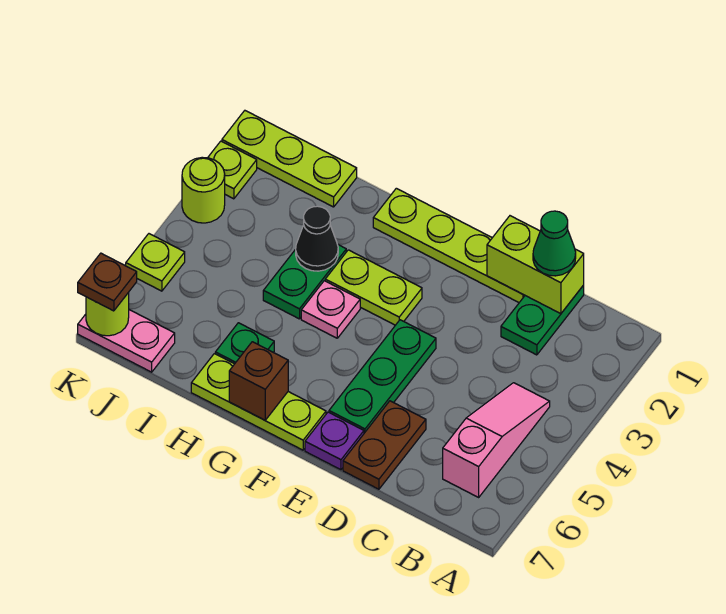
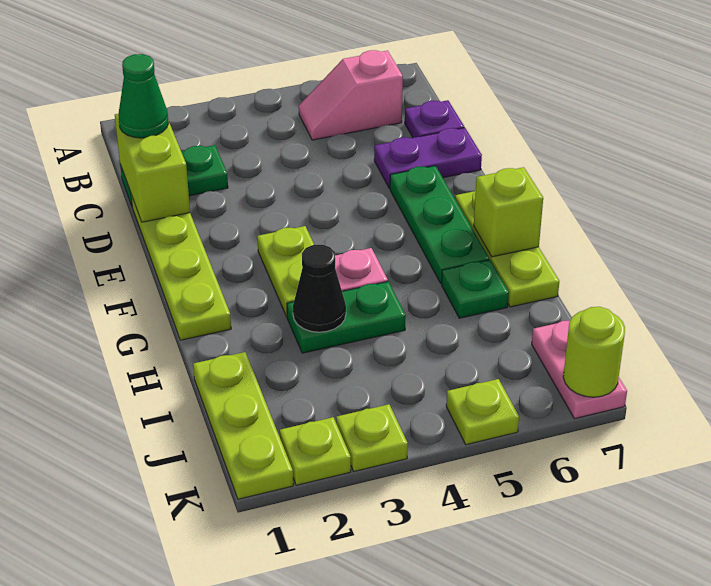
pink slope B4:B6 level 1 top 6 -> pink slope B5:B6 level 1 top 6
brown plate D6:D7 level 1 -> purple plate D6:D7 level 1
green plate E4:E6 level 1 -> green plate E6:G6 level 1
purple plate E7 level 1 -> purple plate C7 level 1
brown brick G7 level 2 -> lime brick G7 level 2
lime round brick K3 level 1 -> lime plate K3 level 1
brown plate K7 level 3 -> none

